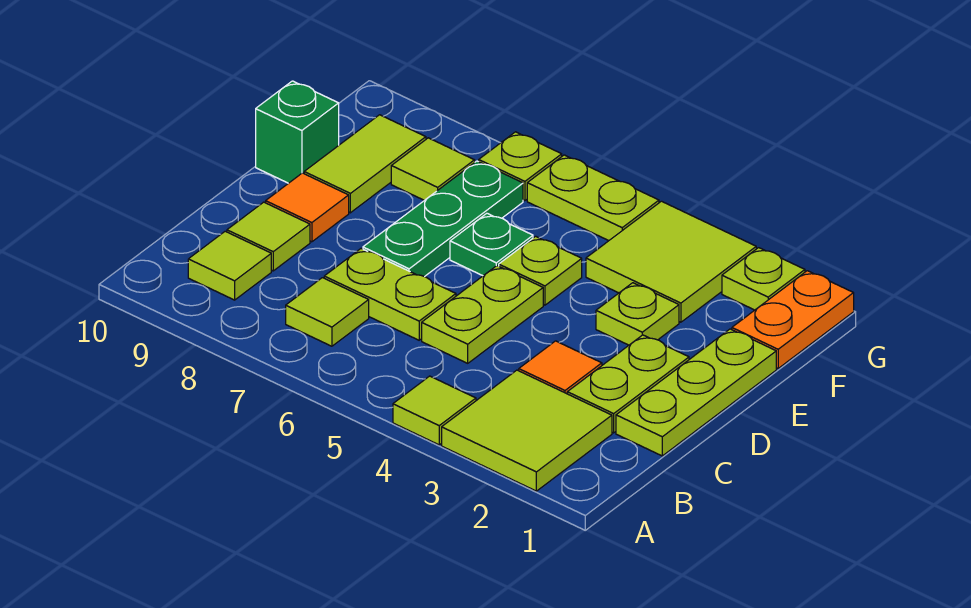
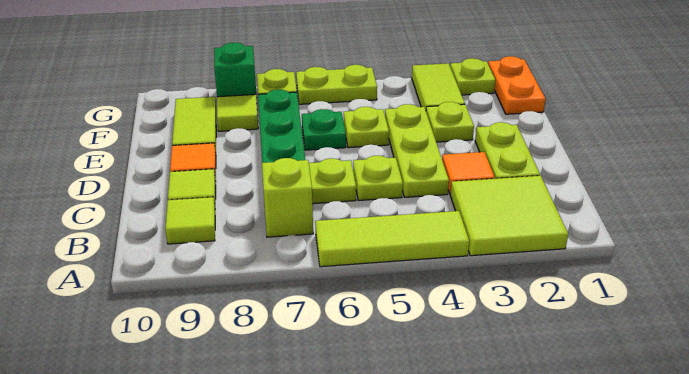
lime tile A4 level 1 -> lime tile A4:A6 level 1
lime tile B7 level 1 -> lime brick B7 level 1
lime plate C1:E1 level 1 -> lime plate C4:E4 level 1
lime plate C5:D5 level 1 -> lime plate C5 level 1
green brick E10 level 1 -> green brick G8 level 1
lime tile F3:G4 level 1 -> lime tile F3:G3 level 1

